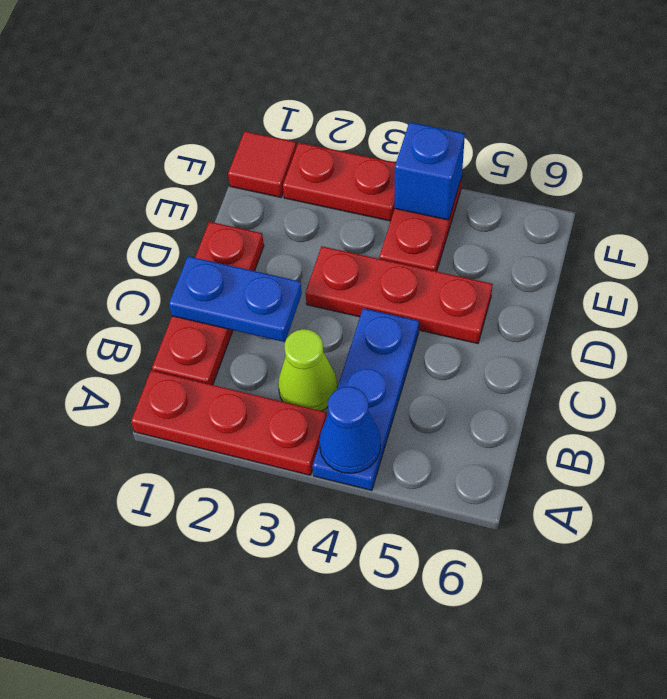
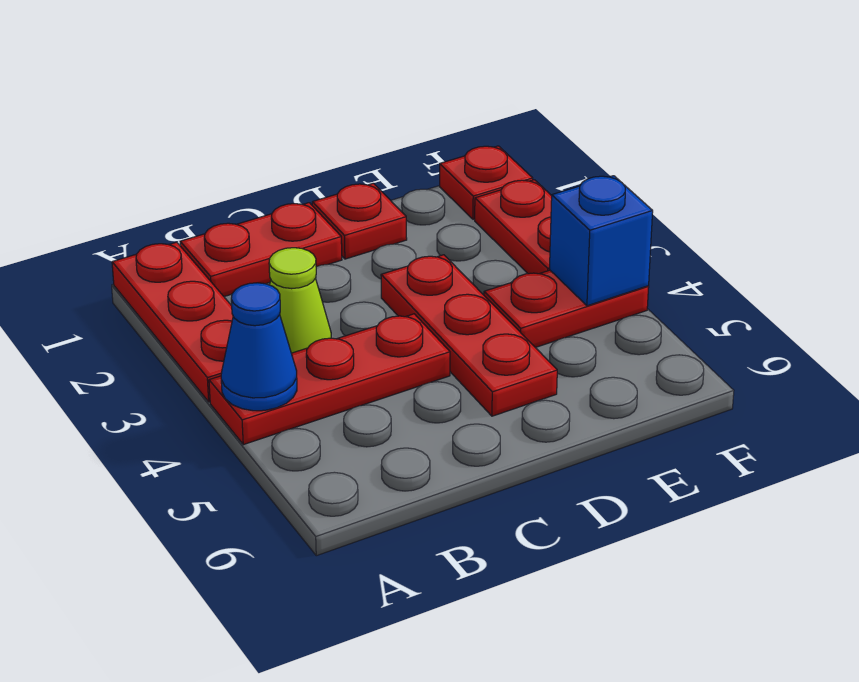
blue plate A4:C4 level 1 -> red plate A4:C4 level 1
blue plate C1:C2 level 2 -> none
red tile F1 level 1 -> red plate F1 level 1

